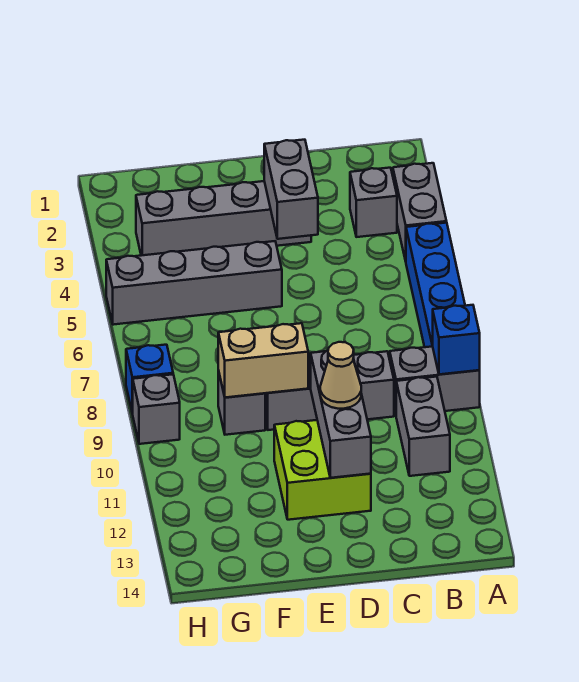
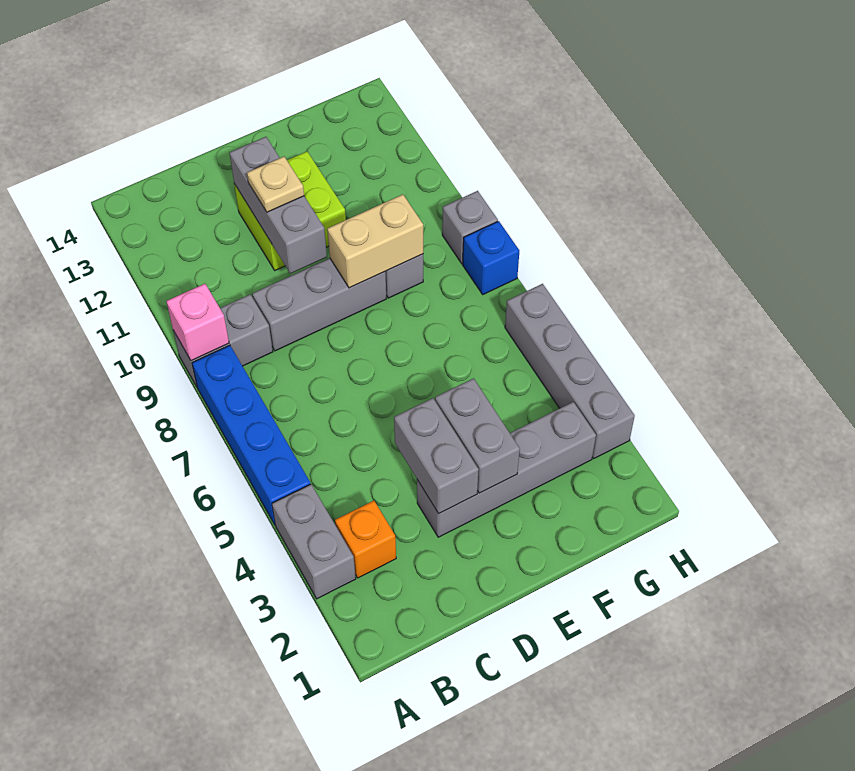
blue brick A9 level 2 -> pink brick A9 level 2
grey brick B3 level 1 -> orange brick B3 level 1
grey brick B10:B11 level 1 -> grey brick E3:E4 level 2
tan cone D11 level 3 -> tan plate D11 level 3
grey brick E5:H5 level 1 -> grey brick H3:H6 level 1

